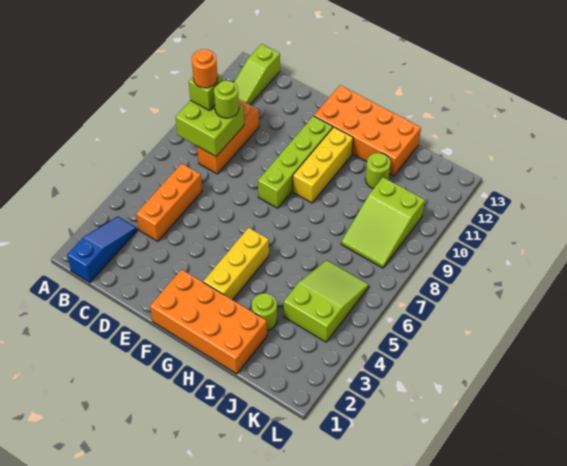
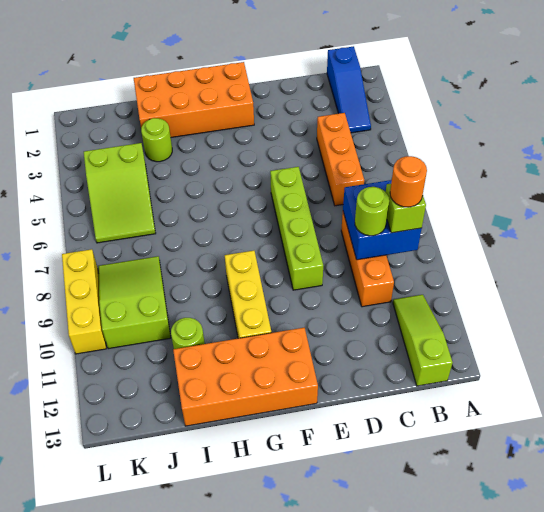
lime brick B8:C9 level 2 -> blue brick B8:C9 level 2
lime brick F8:F11 level 1 -> lime brick E6:E9 level 1
yellow brick G3:G5 level 1 -> yellow brick L8:L10 level 1

